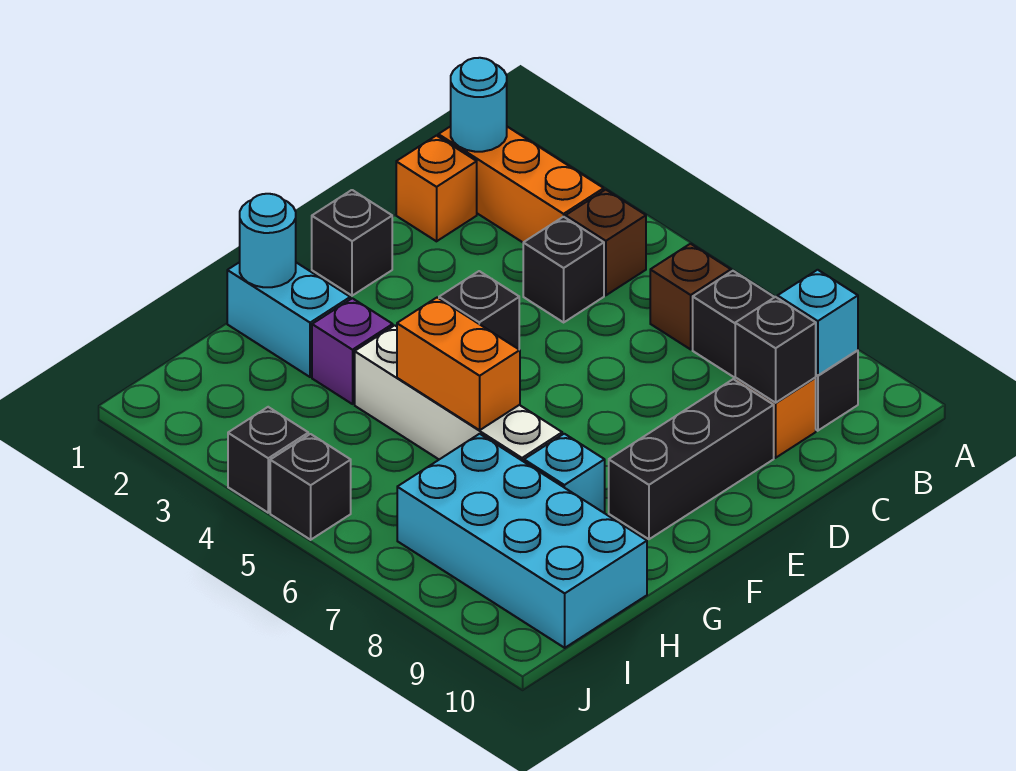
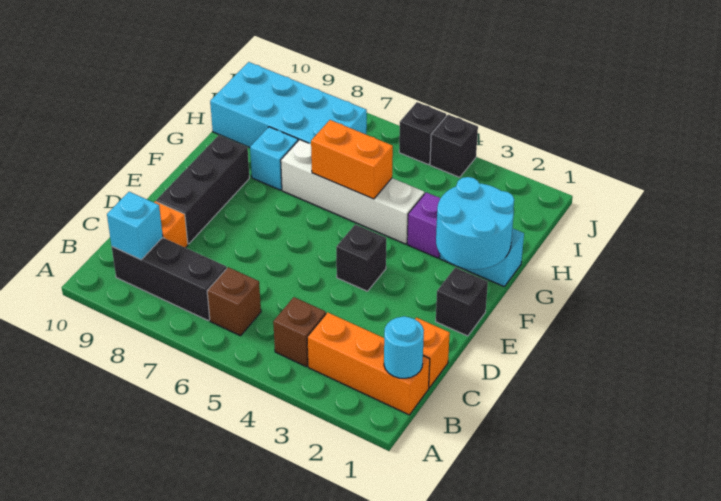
black brick C4 level 1 -> none
black brick C9 level 2 -> none
cyan round brick G1 level 2 -> cyan round brick F1:G2 level 2

